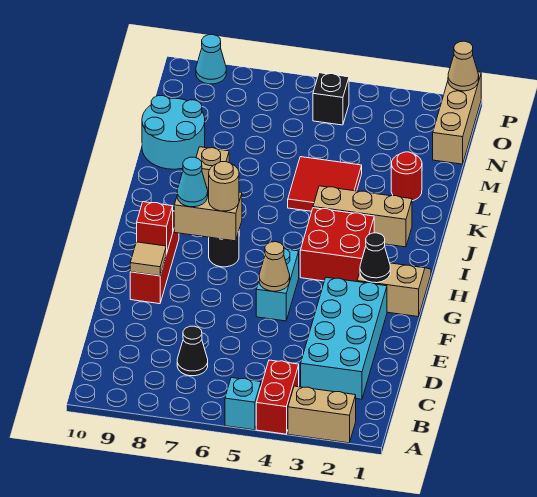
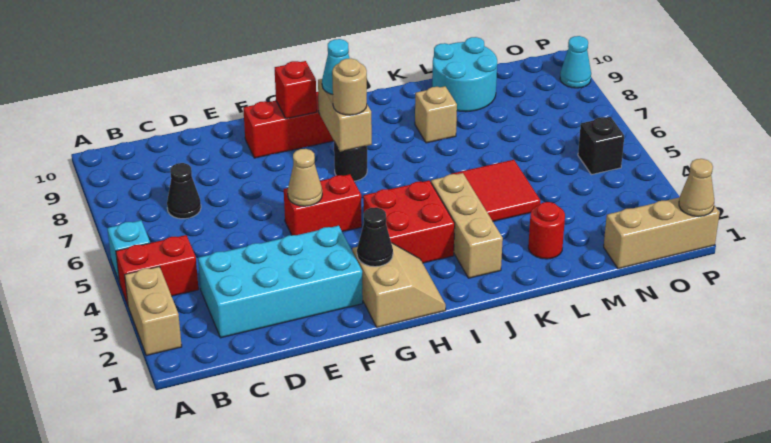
cyan brick F5:G5 level 1 -> red brick F5:G5 level 1
tan tile F9 level 2 -> none

